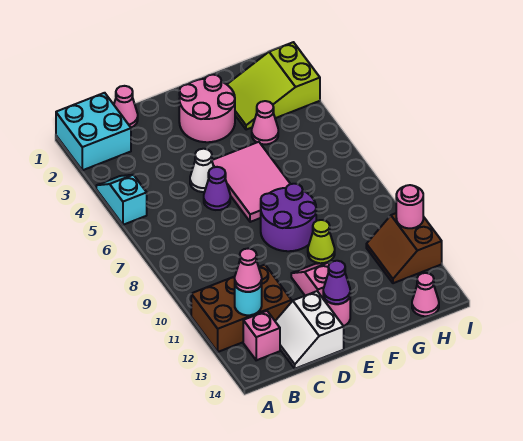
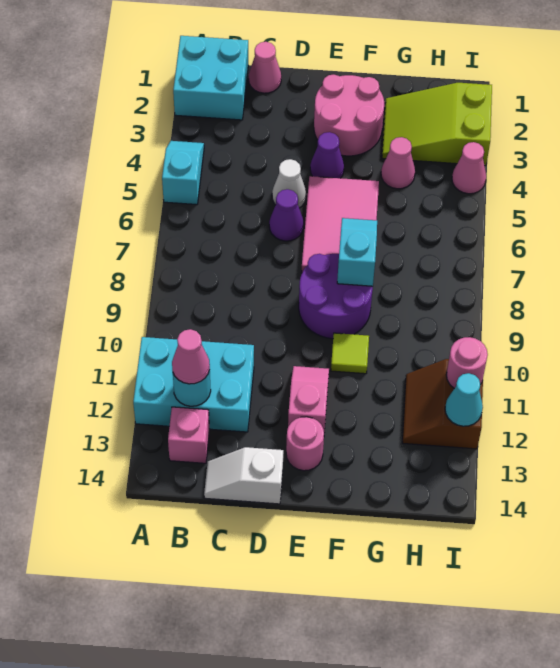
brown brick A11:C12 level 1 -> cyan brick A11:C12 level 1
white slope C13:D14 level 1 top D -> white slope C14:D14 level 1 top D
purple cone E13 level 2 -> purple cone E4 level 1
none -> cyan slope F7:F8 level 2 top 8
lime cone F10 level 1 -> lime tile F10 level 1
pink cone H14 level 1 -> pink cone I4 level 1
none -> cyan cone I12 level 2

